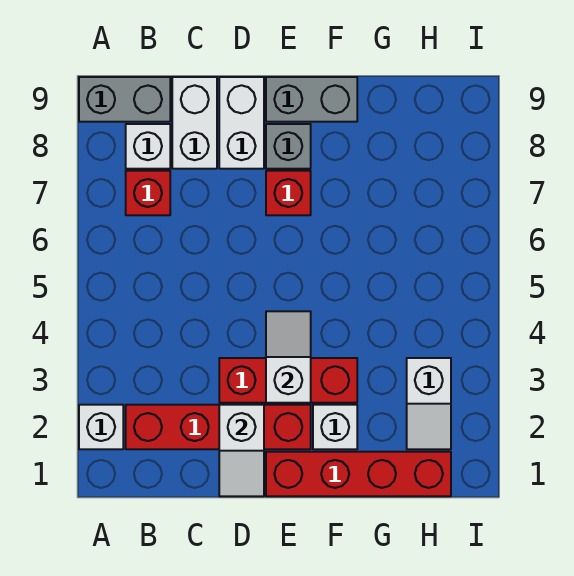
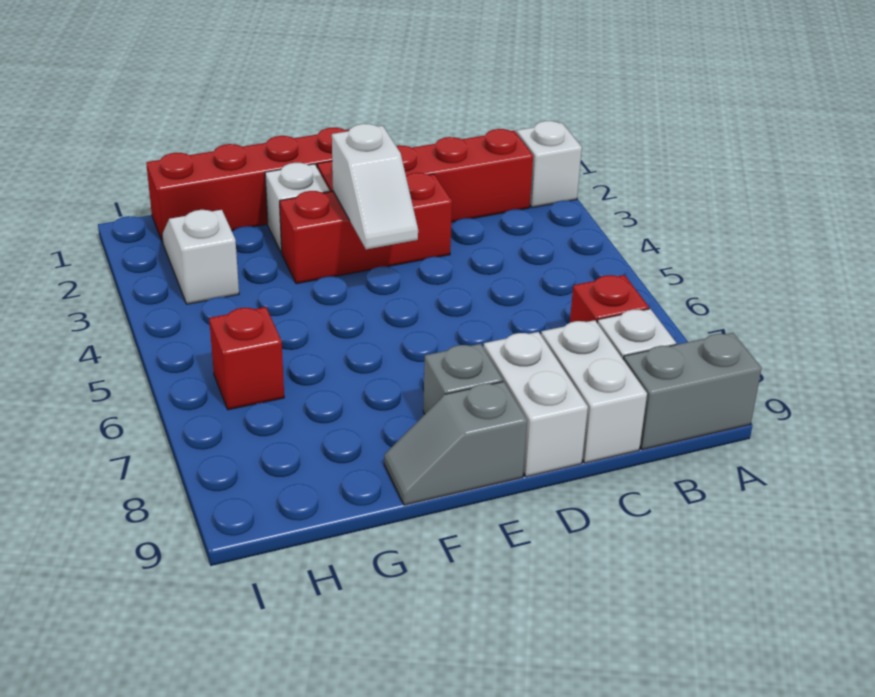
white slope D1:D2 level 2 top 2 -> none
red brick E7 level 1 -> red brick H6 level 1
grey brick E9:F9 level 1 -> grey slope E9:F9 level 1 top E

